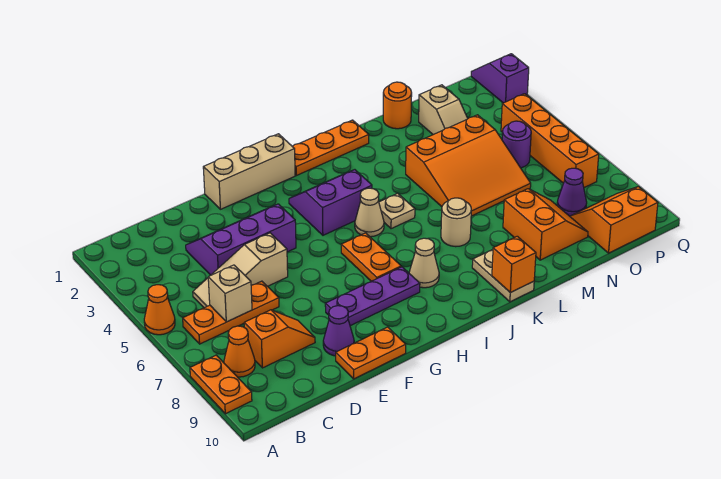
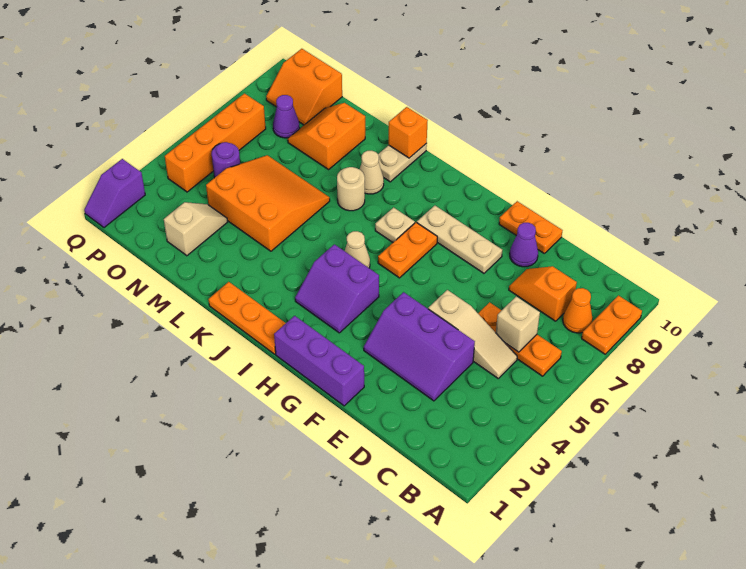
orange cone A5 level 1 -> none
tan brick F1:H1 level 1 -> purple brick F1:H1 level 1
purple plate F8:H8 level 1 -> tan plate F8:H8 level 1
tan cone I8 level 1 -> tan cone K8 level 1
tan plate J5 level 1 -> tan plate I7 level 1
orange round brick M1 level 1 -> none

